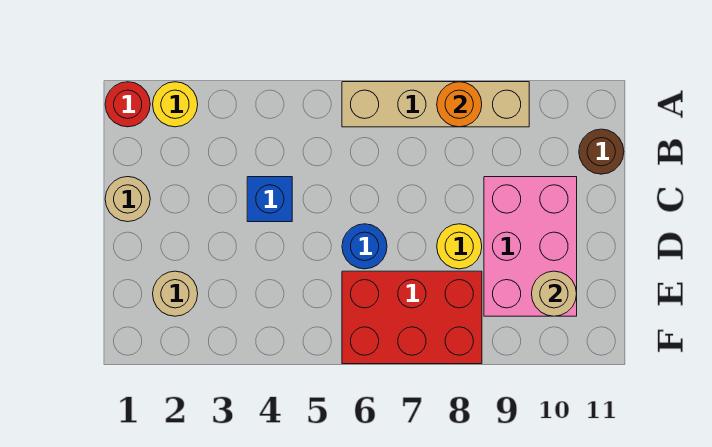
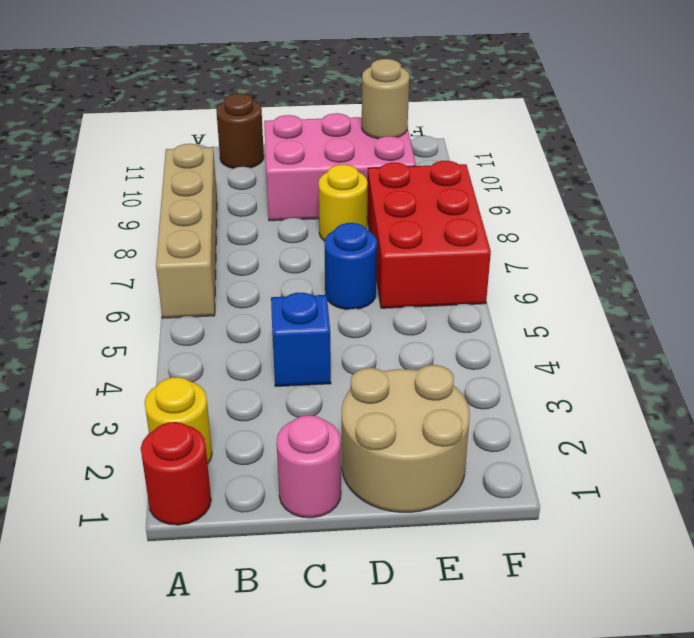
orange round brick A8 level 2 -> none
tan round brick C1 level 1 -> pink round brick C1 level 1
tan round brick E2 level 1 -> tan round brick D1:E2 level 1

